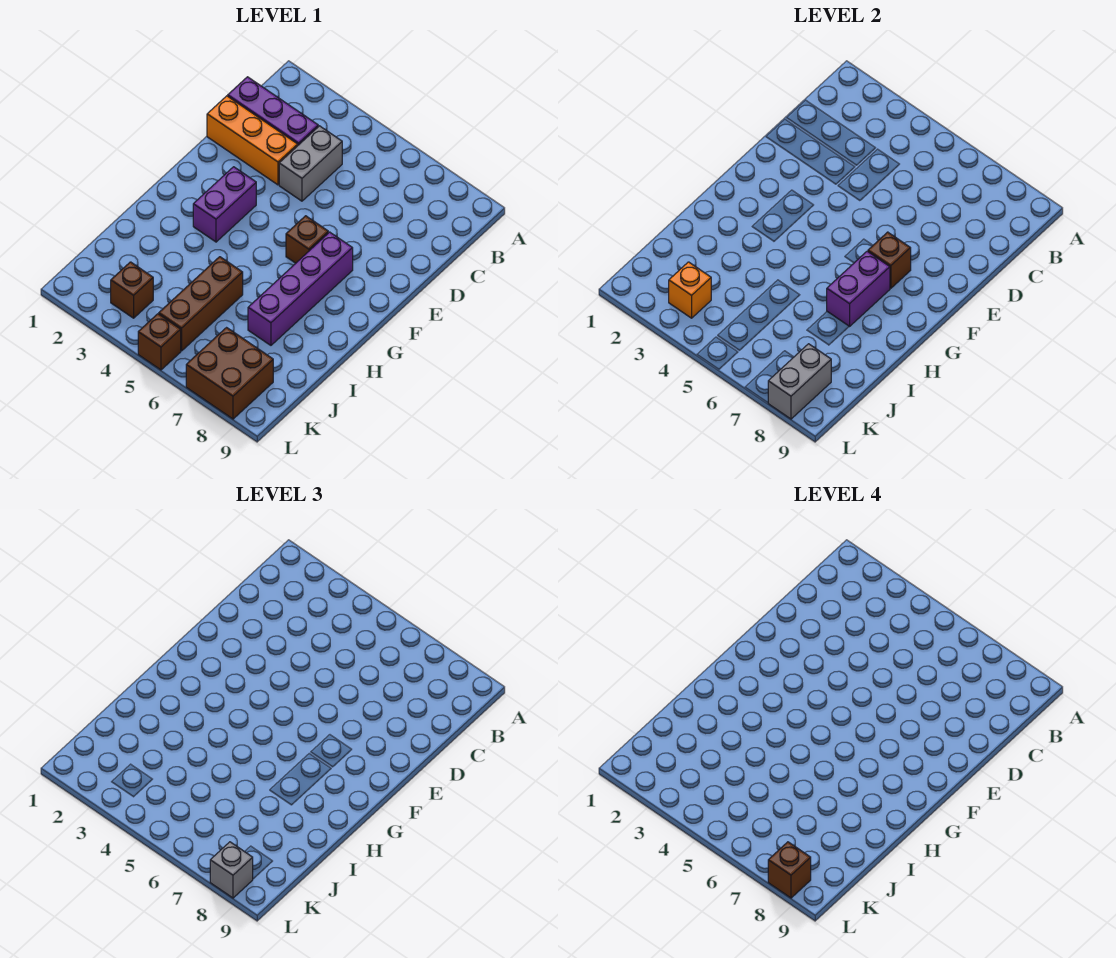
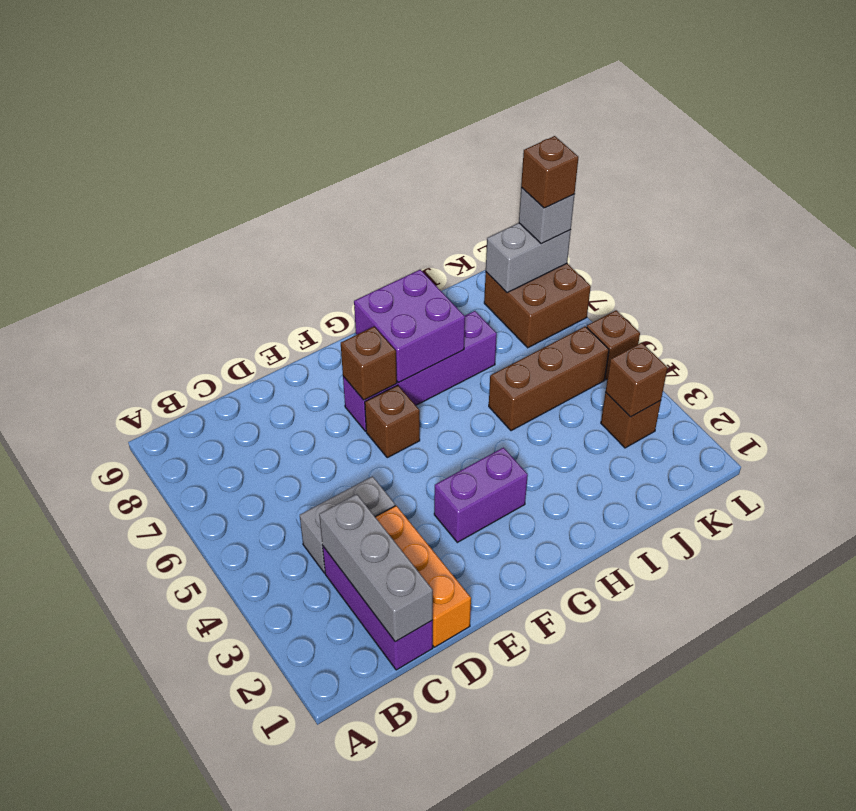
none -> grey brick C1:C3 level 2
purple brick G7:H7 level 2 -> purple brick G7:H8 level 2
orange brick K3 level 2 -> brown brick K3 level 2

